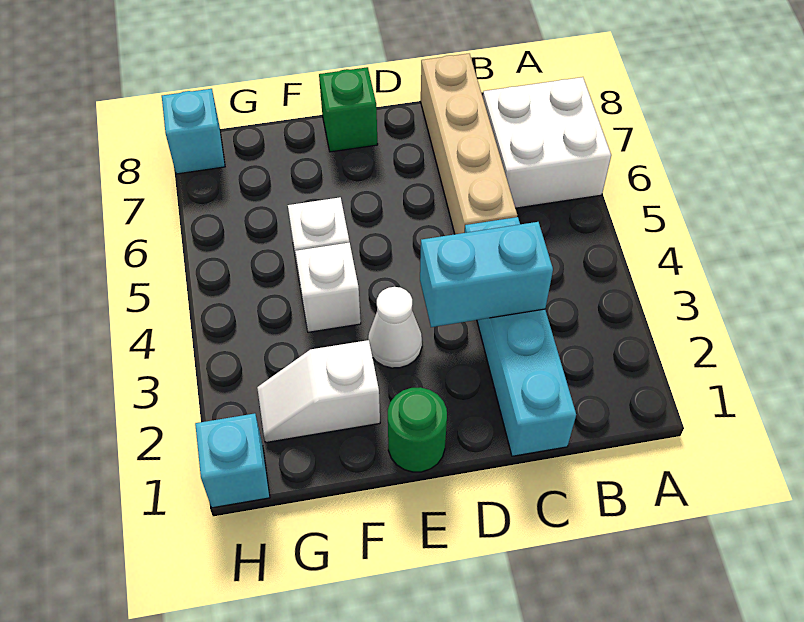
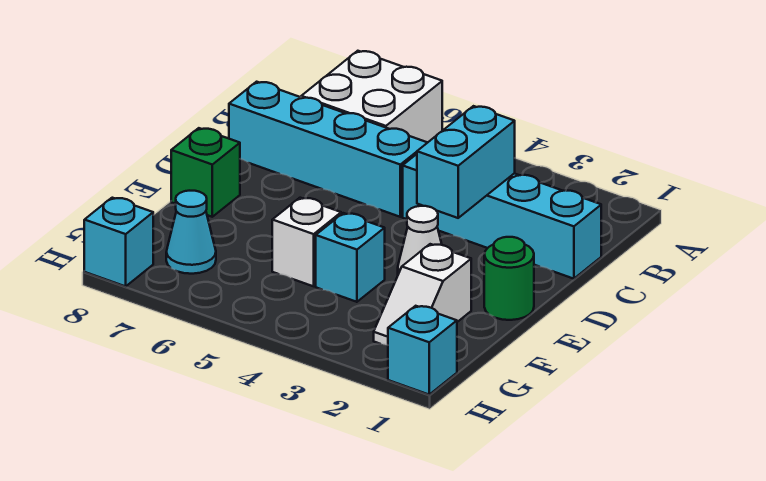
tan brick C5:C8 level 1 -> cyan brick C5:C8 level 1
white brick F4 level 1 -> cyan brick F4 level 1
none -> cyan cone G7 level 1

